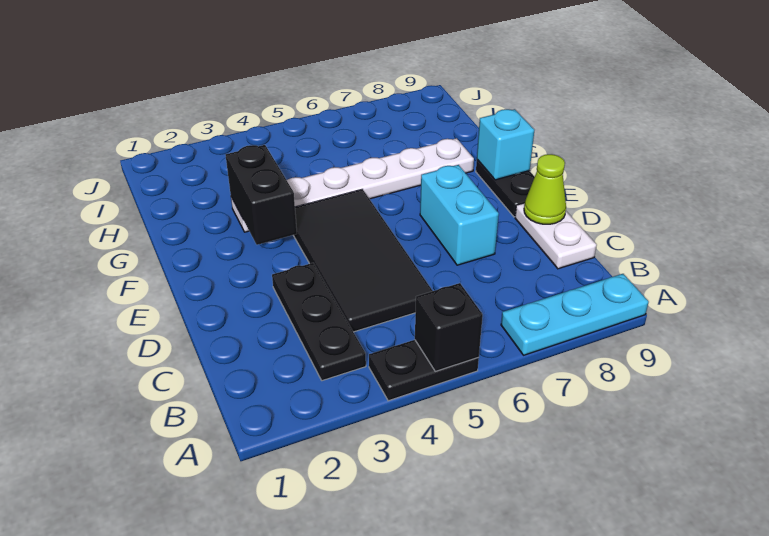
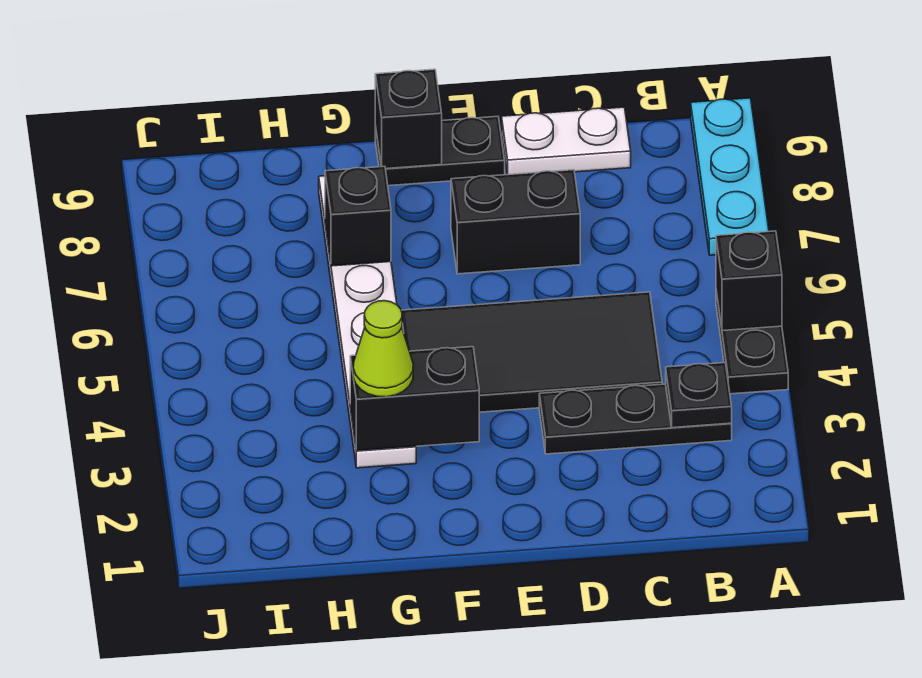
none -> black plate B3 level 2
cyan brick D7:E7 level 1 -> black brick D7:E7 level 1
lime cone D9 level 2 -> lime cone G3 level 3
cyan brick F9 level 2 -> black brick F9 level 2
none -> black brick G7 level 2

